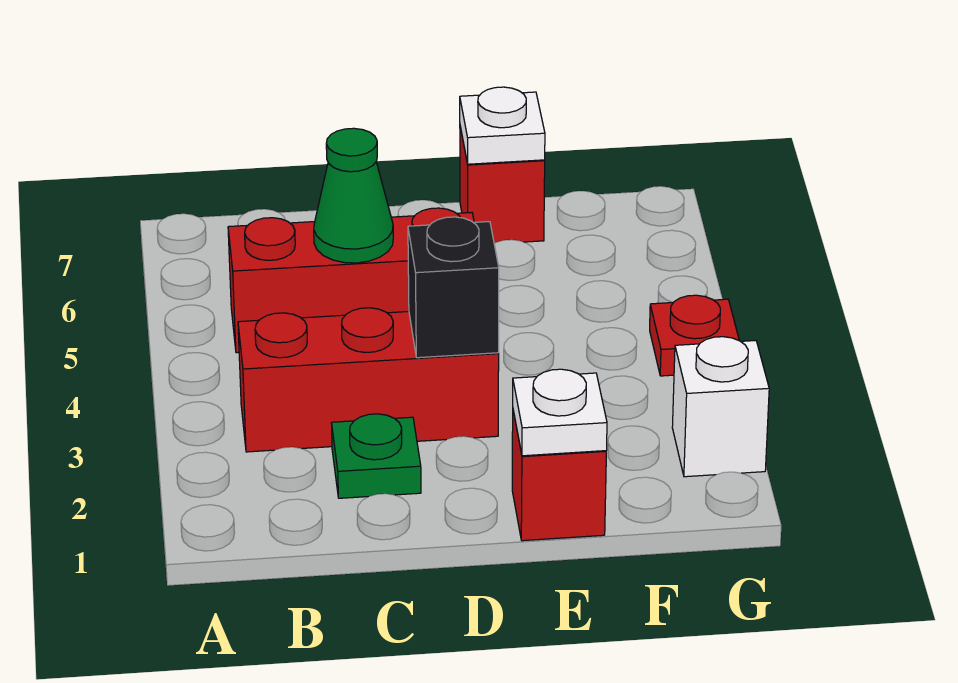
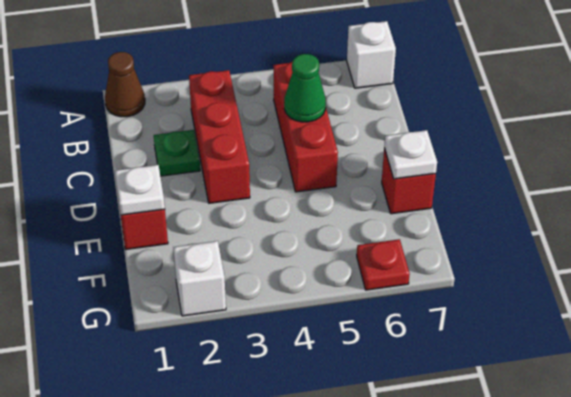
none -> brown cone A1 level 1
none -> white brick A7 level 1
black brick D3 level 2 -> none
red plate G4 level 1 -> red plate G6 level 1

